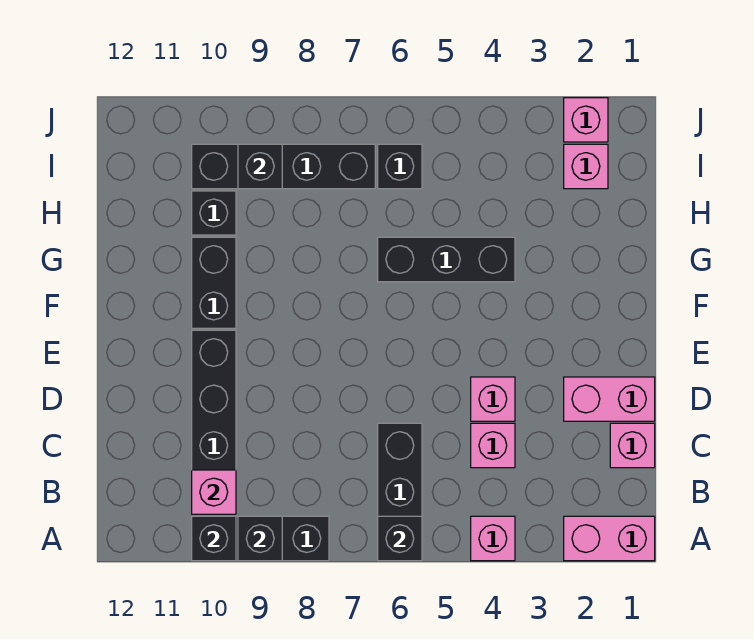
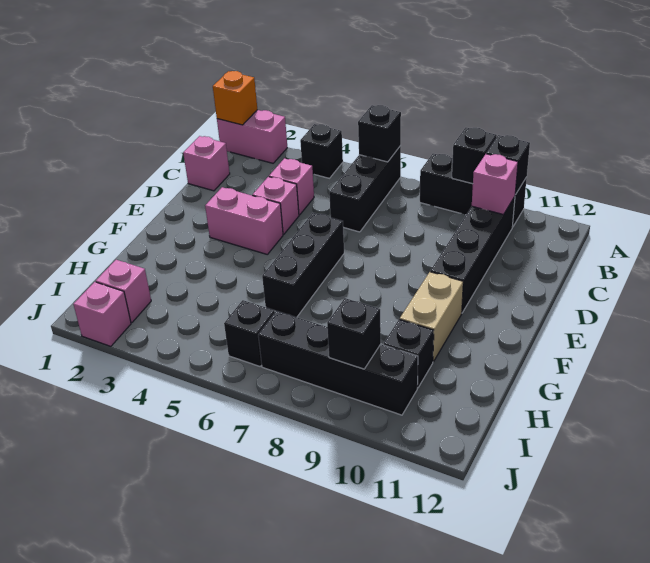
none -> orange brick A1 level 2
pink brick A4 level 1 -> black brick A4 level 1
pink brick D1:D2 level 1 -> pink brick E3:E4 level 1
black brick F10:G10 level 1 -> tan brick F10:G10 level 1
black brick G4:G6 level 1 -> black brick E6:G6 level 1

